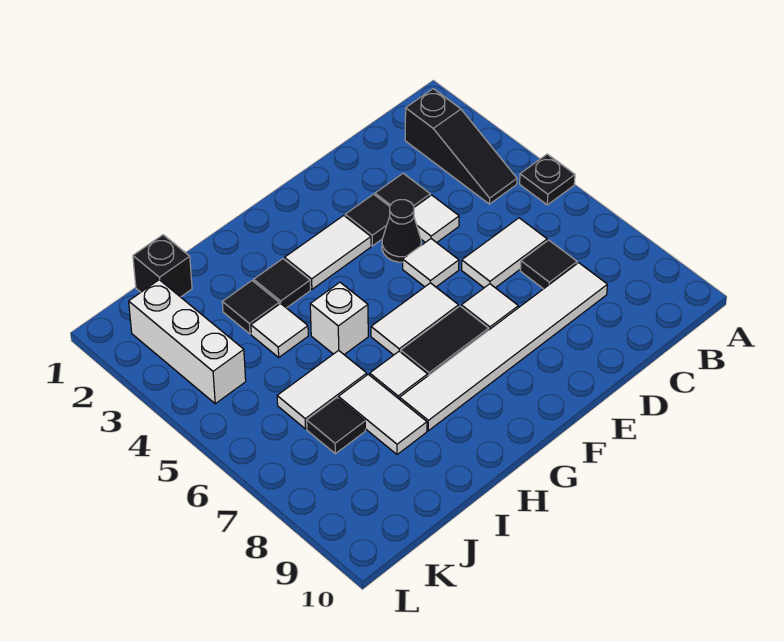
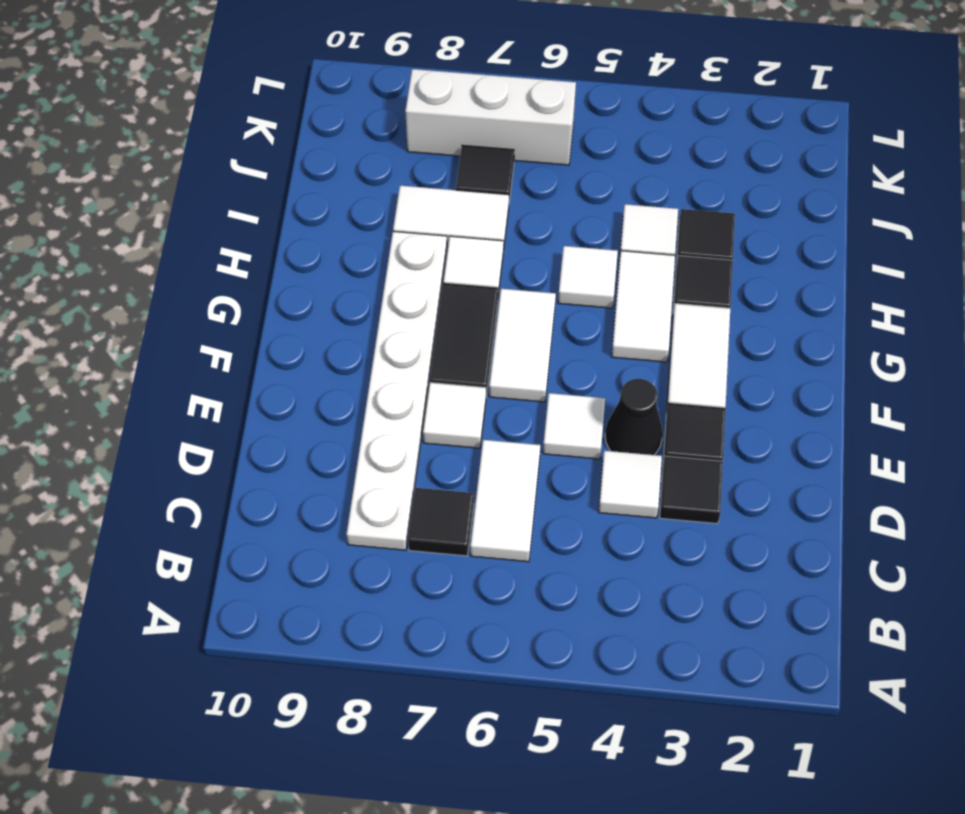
black plate A5 level 1 -> none
black slope B2:B4 level 1 top 2 -> none
white tile C8:H8 level 1 -> white plate C8:H8 level 1
white brick H5 level 1 -> white tile H5 level 1
white tile I6:J6 level 1 -> white tile G4:H4 level 1
black brick J1 level 1 -> none
white brick K2:K4 level 1 -> white brick K6:K8 level 1

